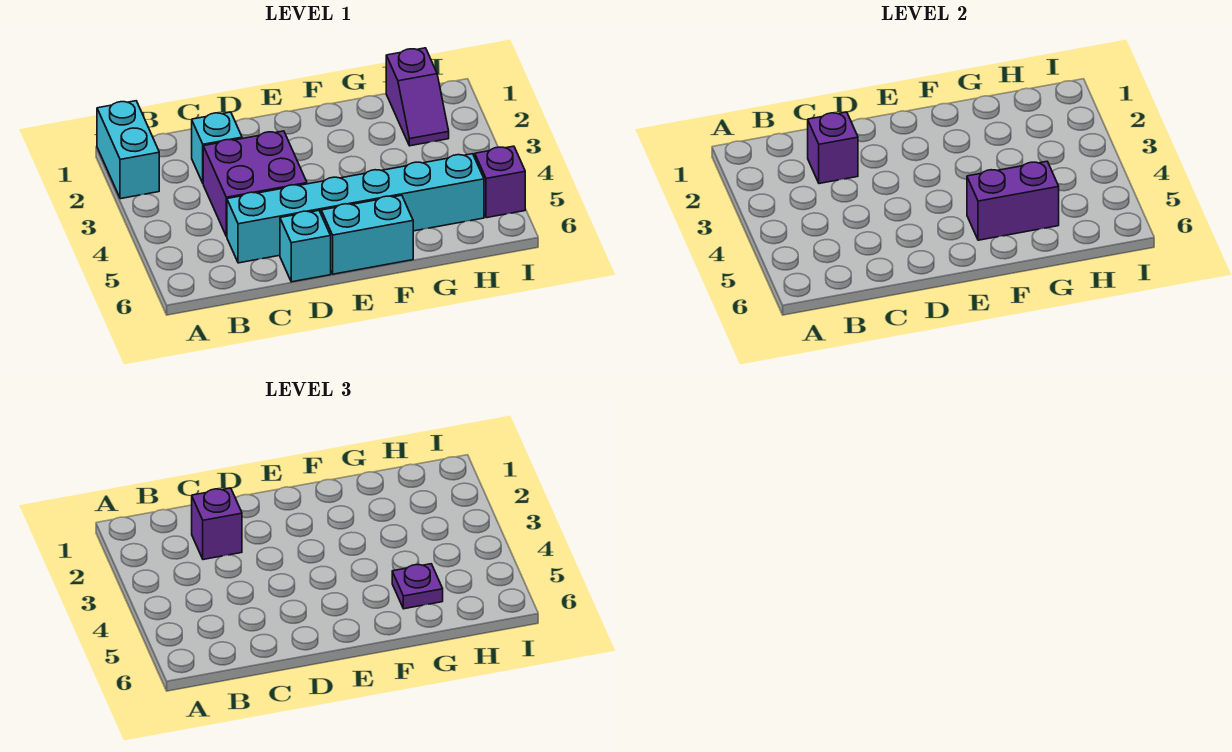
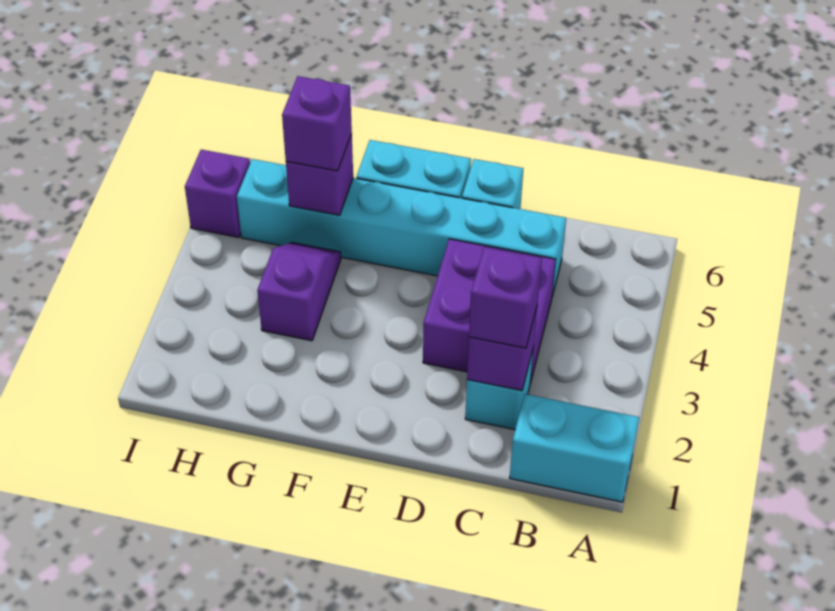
cyan brick A1:A2 level 1 -> cyan brick A1:B1 level 1
purple brick F5:G5 level 2 -> purple brick G5 level 2
purple plate G5 level 3 -> purple brick G5 level 3
purple slope H1:H2 level 1 top 1 -> purple slope G3:G4 level 1 top 3

